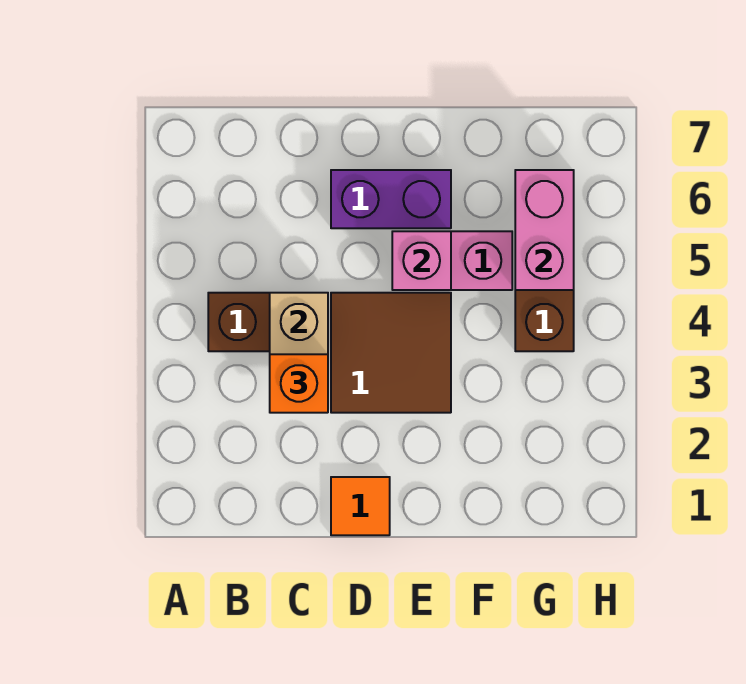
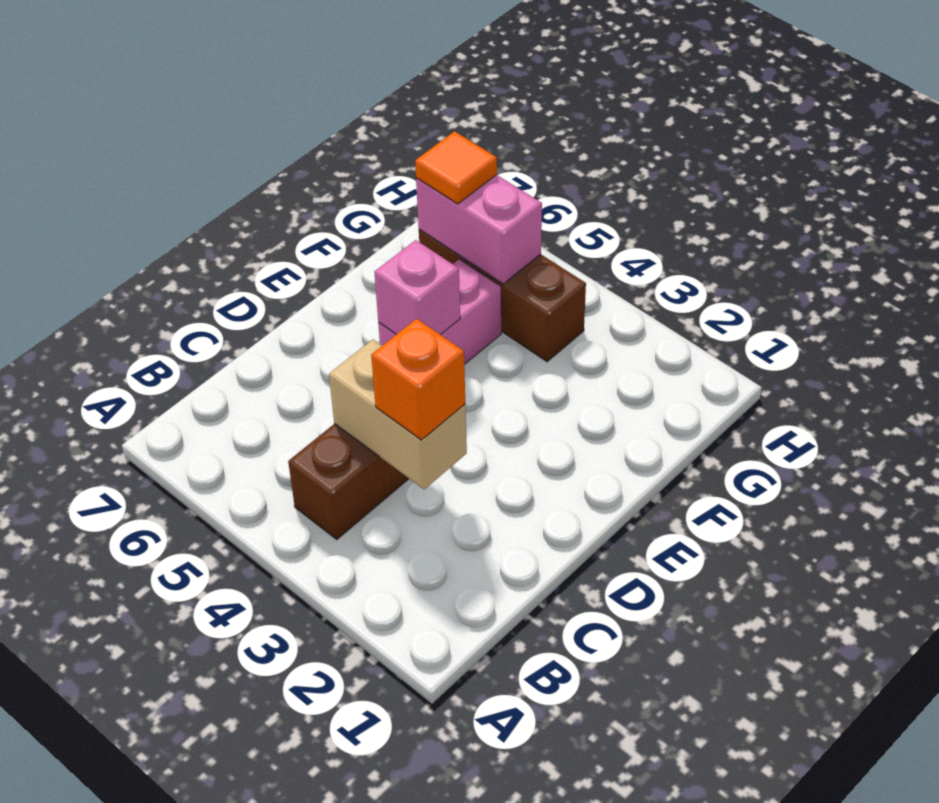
orange tile D1 level 1 -> orange tile G6 level 3
brown tile D3:E4 level 1 -> none
purple brick D6:E6 level 1 -> none

